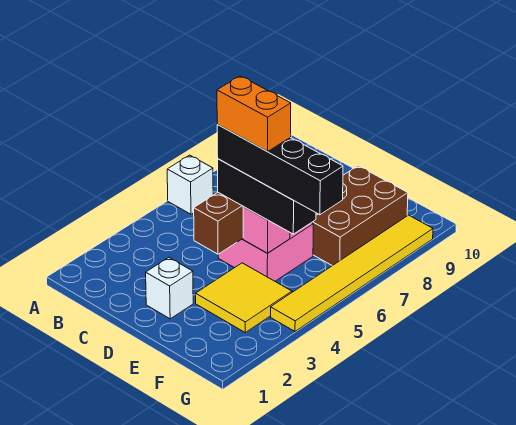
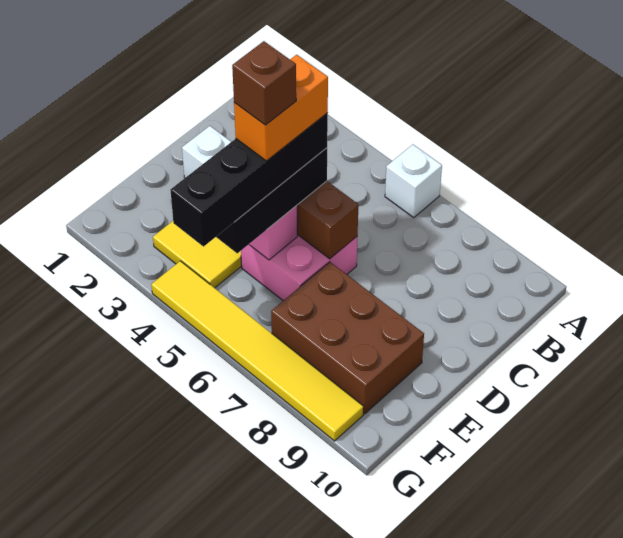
none -> brown brick E5 level 6

